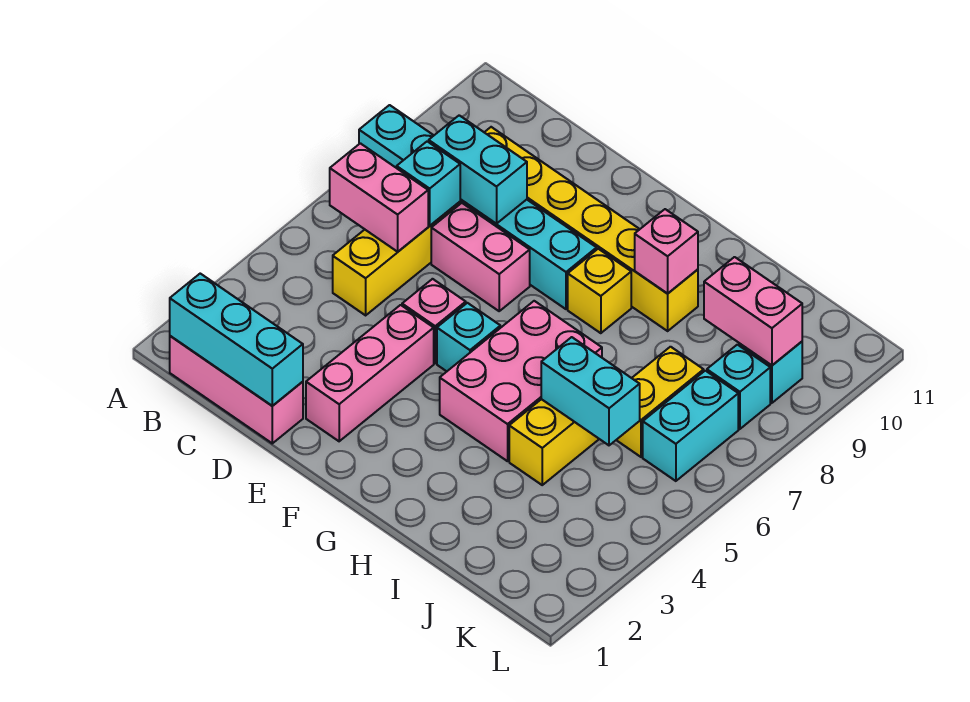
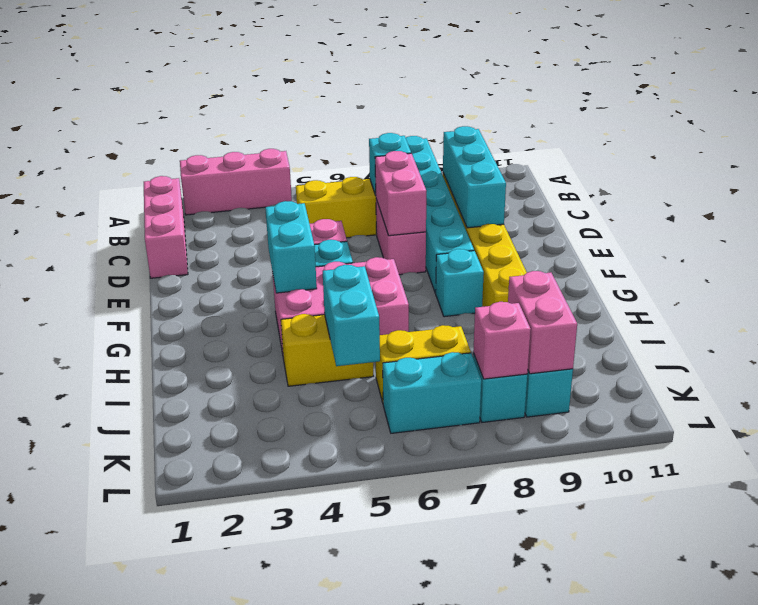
cyan brick B1:D1 level 2 -> cyan brick C9:E9 level 2
pink brick B6:C6 level 2 -> pink brick D7:E7 level 2
cyan brick C8:D8 level 2 -> cyan brick F4:G4 level 2
pink brick E2:E4 level 1 -> pink brick A2:A4 level 1
yellow brick G8 level 1 -> cyan brick G8 level 1
pink brick H9 level 2 -> pink brick K8 level 2

